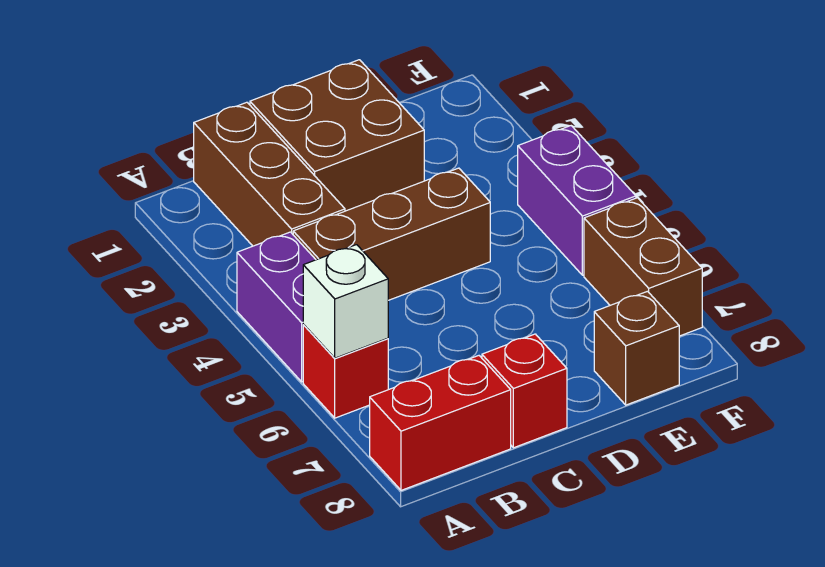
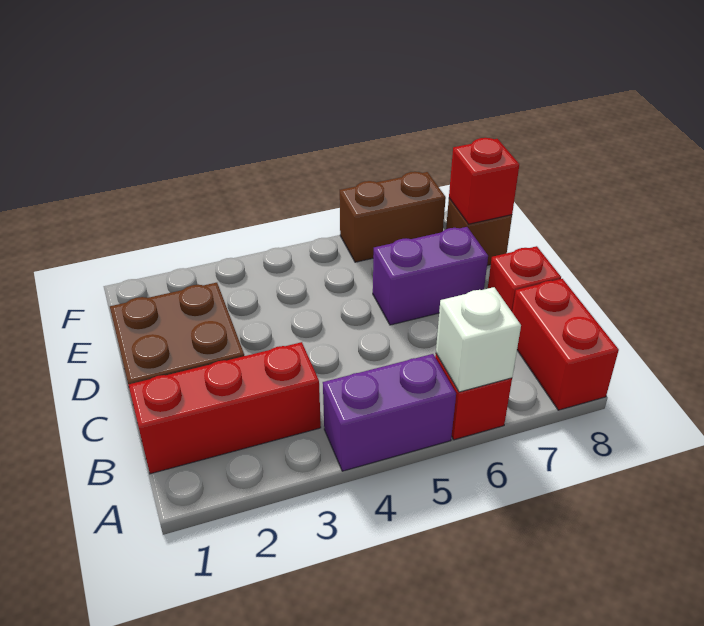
brown brick B1:B3 level 1 -> red brick B1:B3 level 1
brown brick B4:D4 level 1 -> none
none -> red brick E8 level 2
purple brick F4:F5 level 1 -> purple brick D6:D7 level 1

